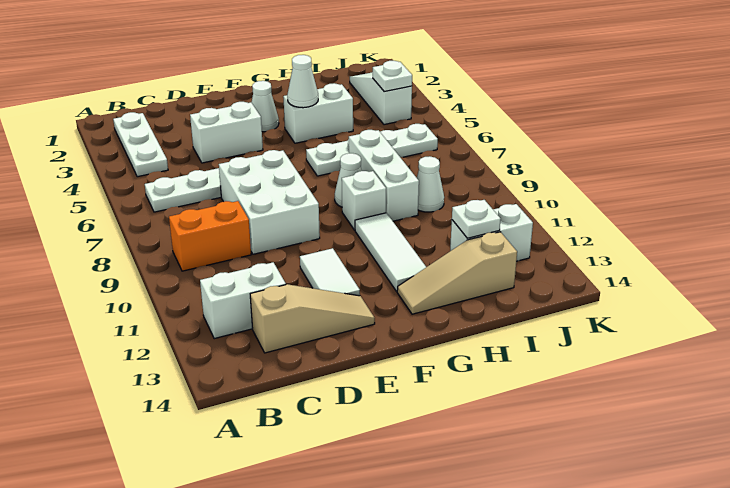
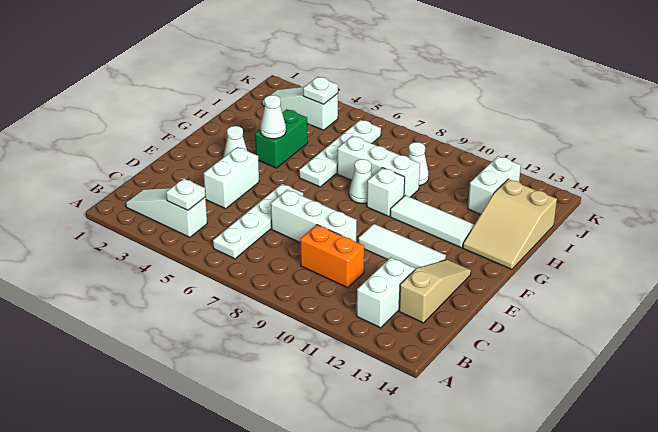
white plate B2:B4 level 1 -> white slope B2:B4 level 1 top 4
orange brick B9:C9 level 1 -> orange brick C9:C10 level 1
white brick D7:E9 level 1 -> white brick D7:D9 level 1
white tile E11:E12 level 1 -> white tile E10:E12 level 1
white brick G4:H4 level 1 -> green brick G4:H4 level 1
tan slope G13:I13 level 1 top I -> tan slope G13:I14 level 1 top I
white plate I12 level 2 -> white plate B4 level 2

